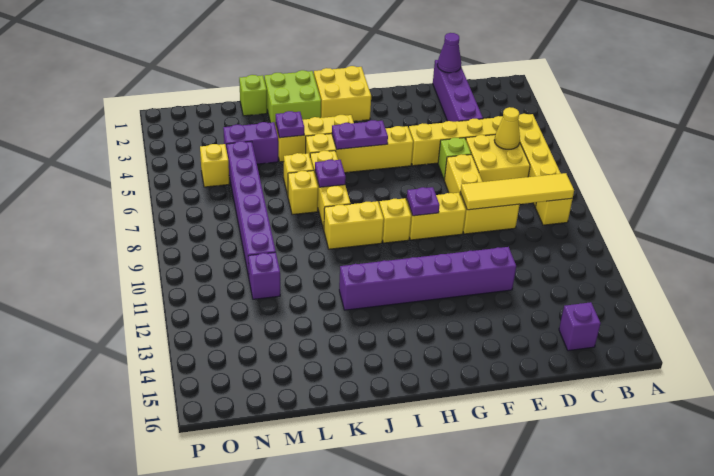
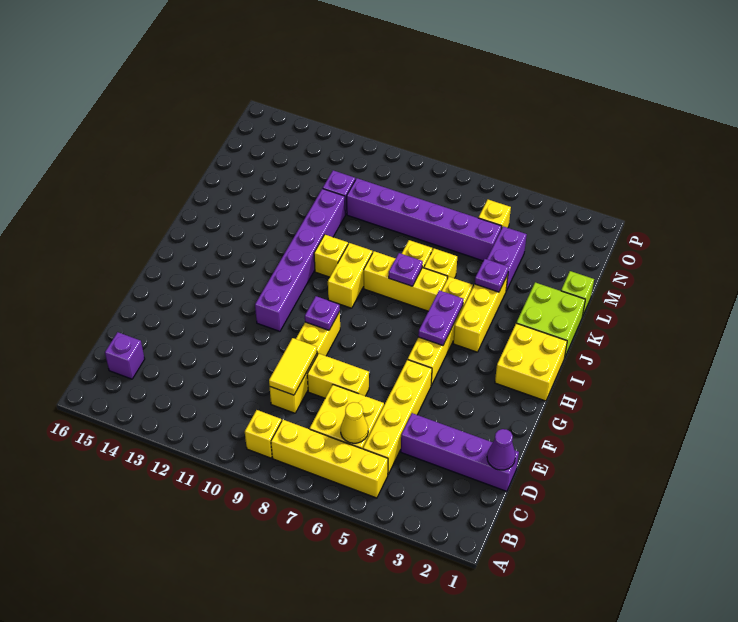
yellow tile B9:E9 level 2 -> yellow tile D9:E9 level 2
lime brick E6 level 1 -> none
purple brick E12:J12 level 1 -> purple brick G11:L11 level 1
yellow brick H9 level 1 -> yellow brick J10 level 1

